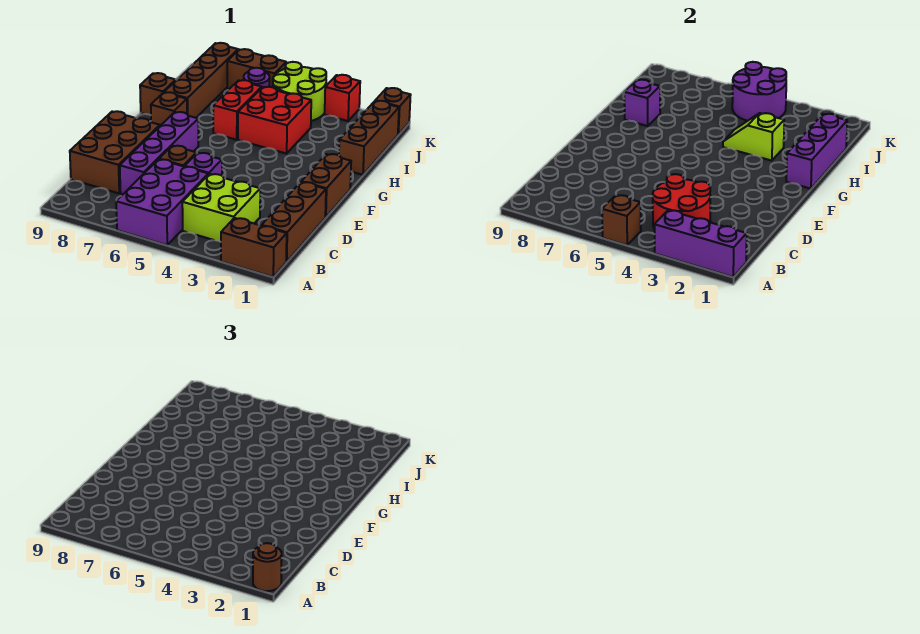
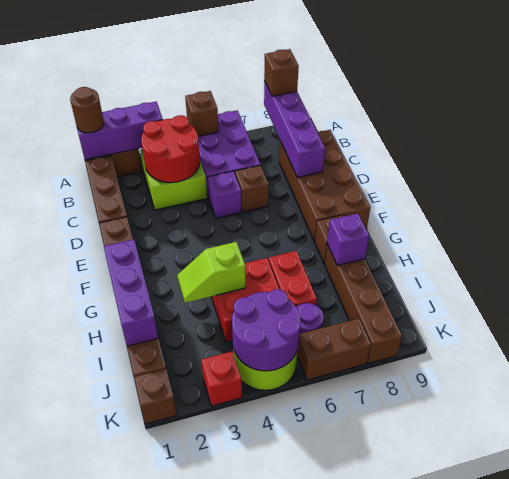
purple brick C7:F7 level 1 -> purple brick A8:D8 level 2
brown brick C8:E9 level 1 -> brown brick C8:F9 level 1
lime slope H3:H4 level 2 top 3 -> lime slope H3:H4 level 2 top 4
brown brick H9 level 1 -> brown brick A8 level 3

